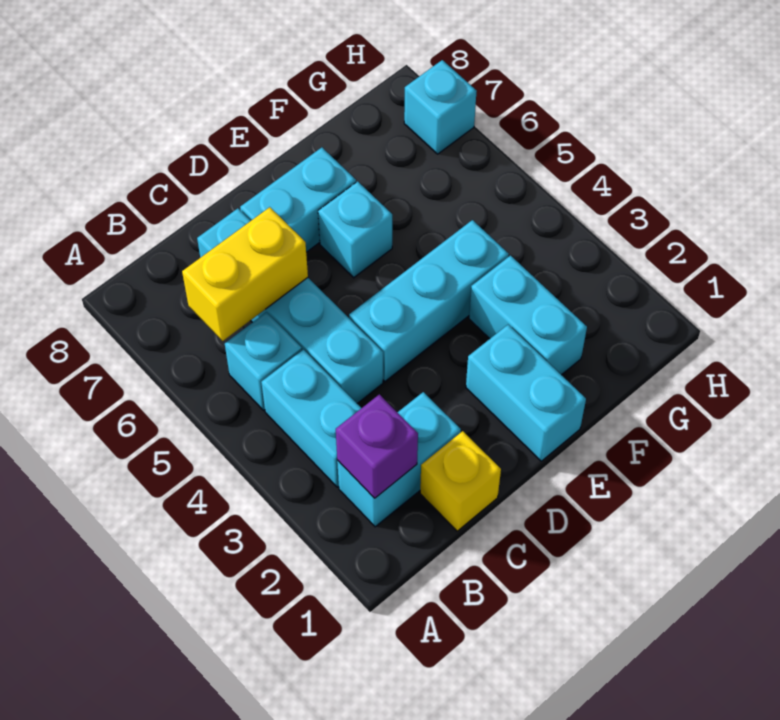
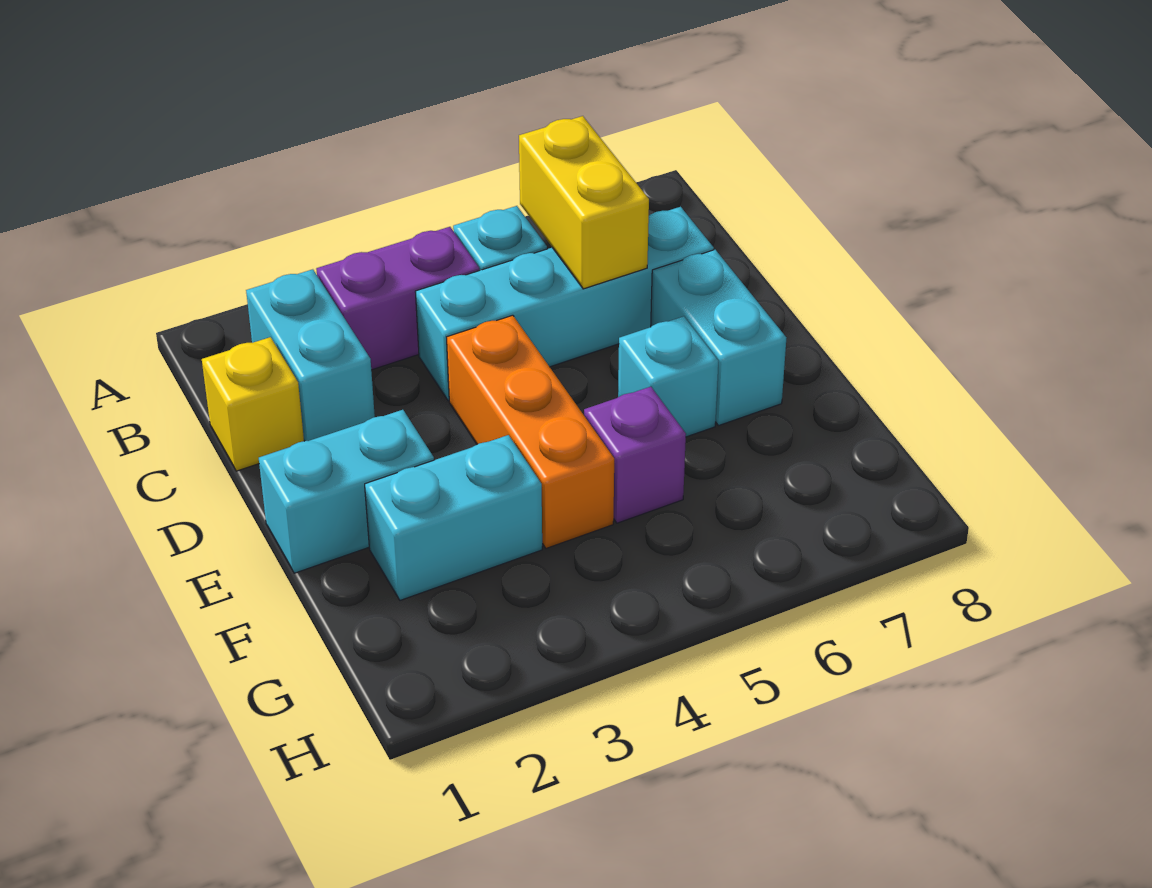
purple brick B2 level 2 -> purple brick F5 level 1
cyan brick B3:B4 level 1 -> purple brick B3:B4 level 1
cyan brick D4:F4 level 1 -> orange brick D4:F4 level 1
cyan brick H7 level 1 -> none

